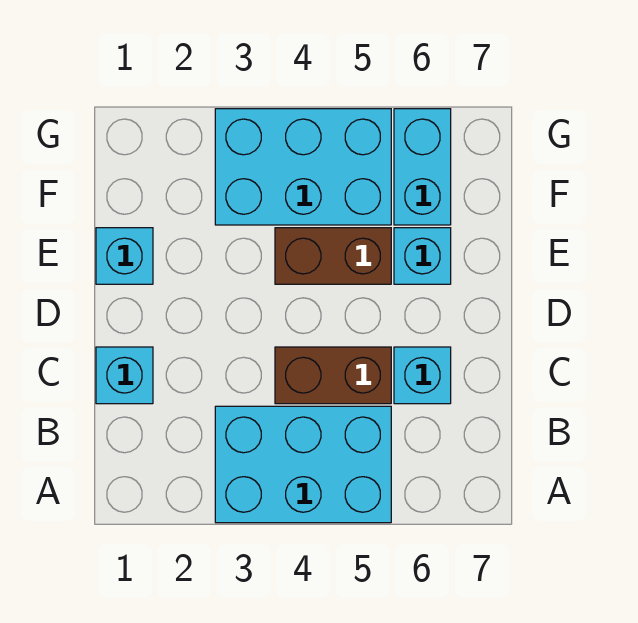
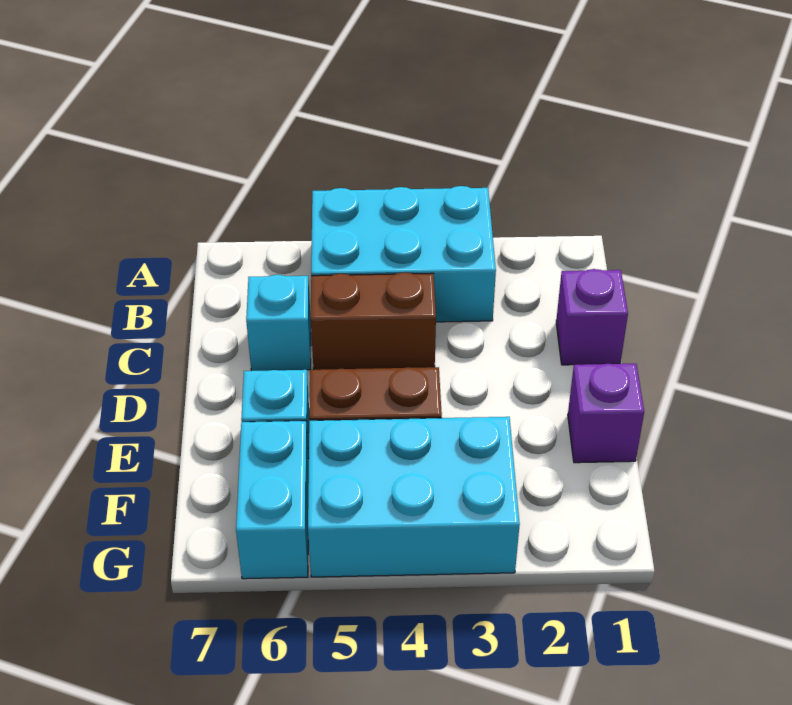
cyan brick C1 level 1 -> purple brick C1 level 1
cyan brick E1 level 1 -> purple brick E1 level 1

